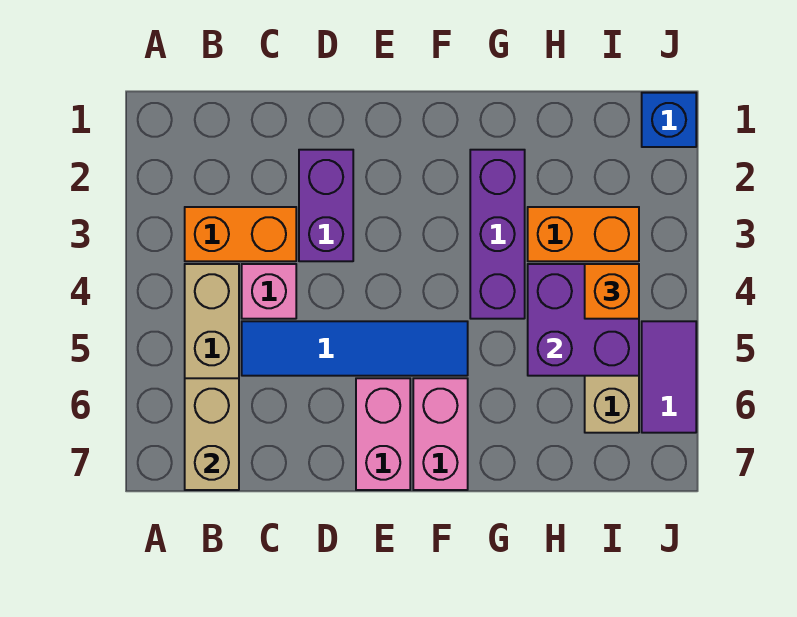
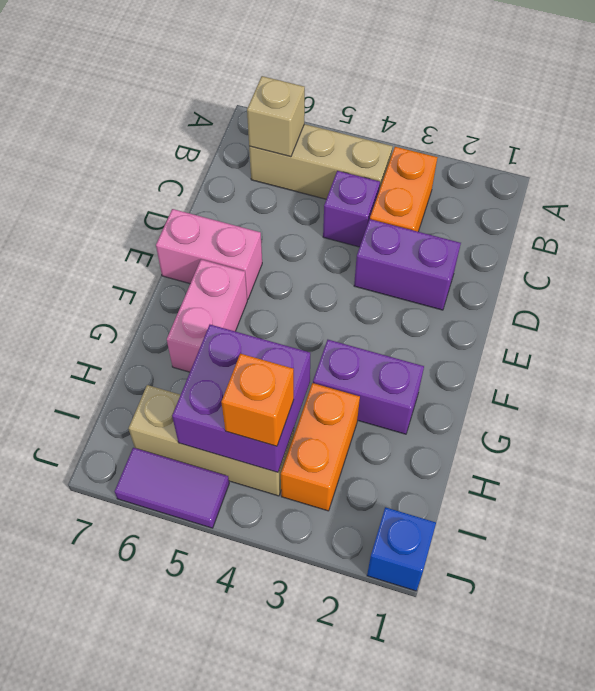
tan brick B6:B7 level 2 -> tan brick B6 level 2
pink brick C4 level 1 -> purple brick C4 level 1
blue tile C5:F5 level 1 -> none
pink brick F6:F7 level 1 -> pink brick F6:G6 level 1
purple brick G2:G4 level 1 -> purple brick G2:G3 level 1

